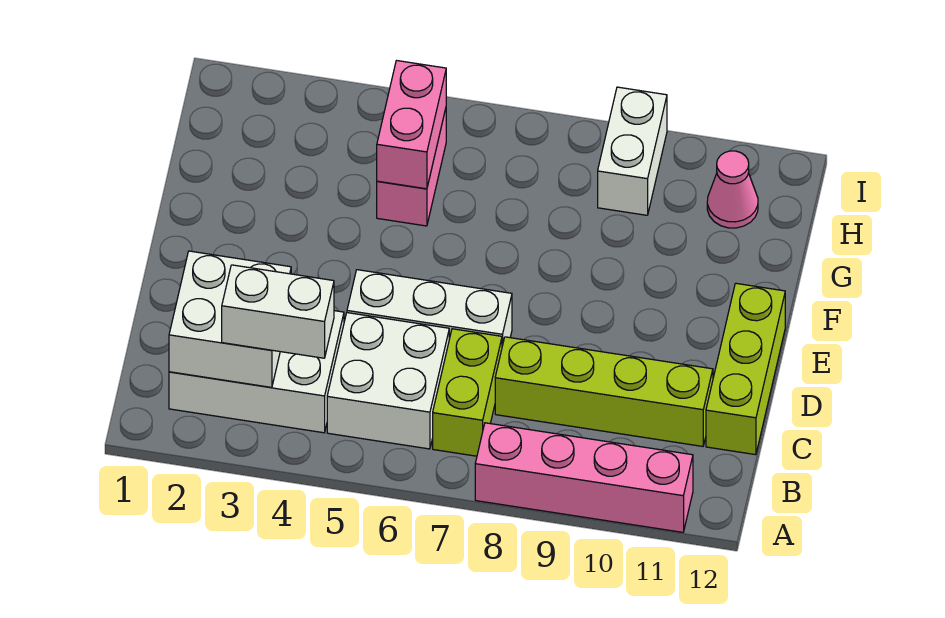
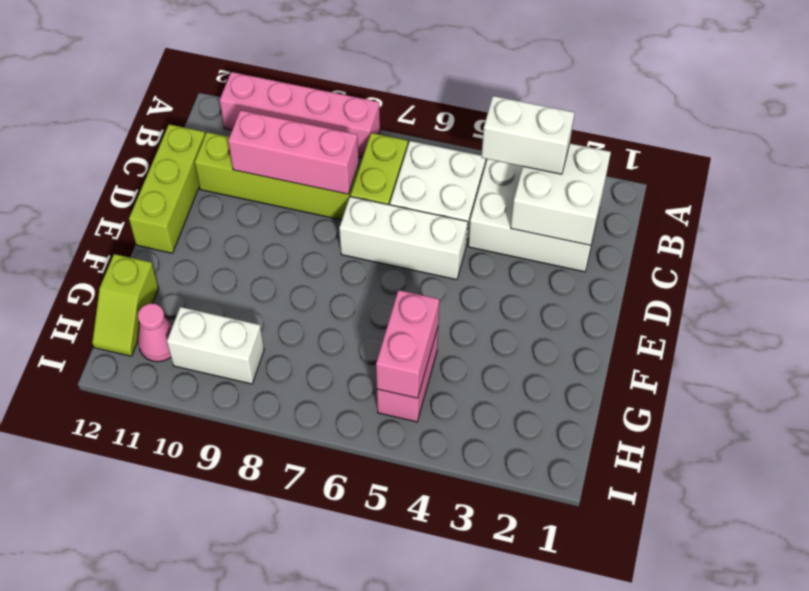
none -> pink brick C8:C10 level 2
none -> lime slope G12:H12 level 1 top G
white brick H9:I9 level 1 -> white brick H9:H10 level 1

